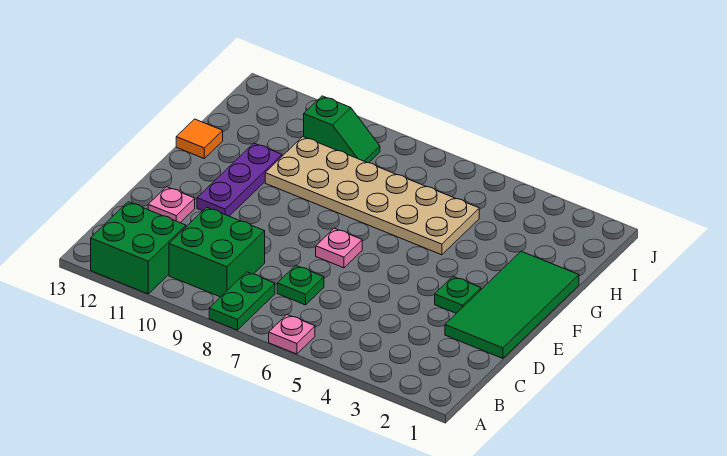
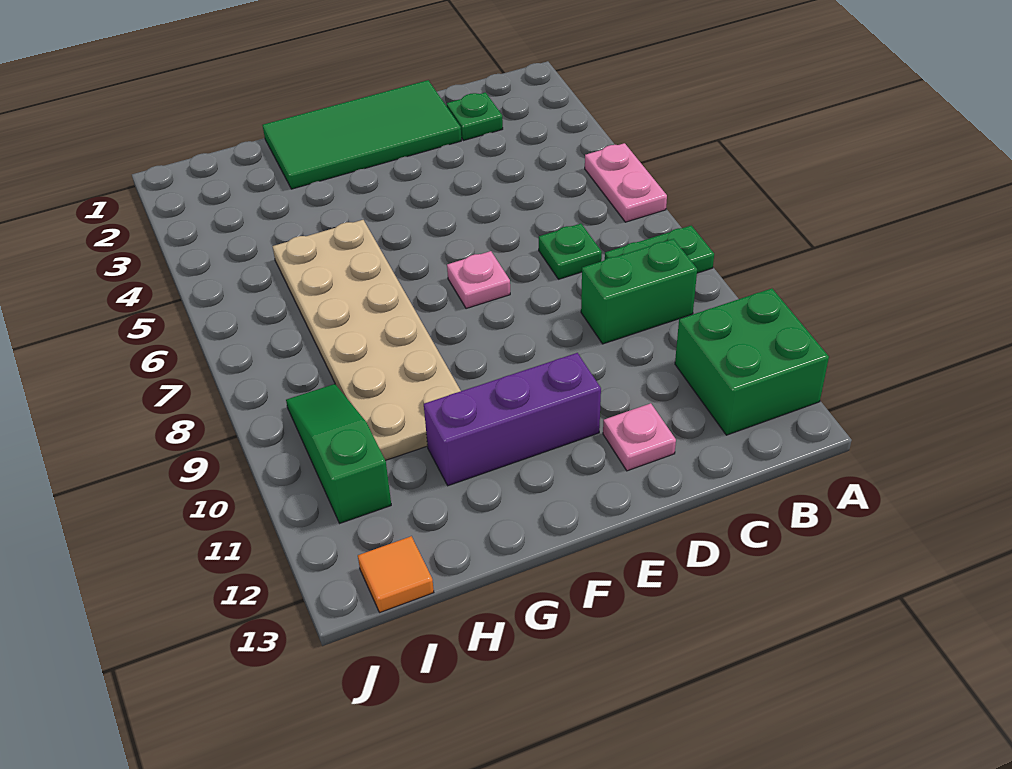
pink plate A6 level 1 -> pink plate A5:A6 level 1
green brick B9:C10 level 1 -> green brick B9:C9 level 1
green plate E3 level 1 -> green plate C2 level 1
purple plate E11:G11 level 1 -> purple brick E11:G11 level 1
orange tile G13 level 1 -> orange tile I13 level 1
green slope I9:I10 level 1 top 10 -> green slope I9:I11 level 1 top 11

